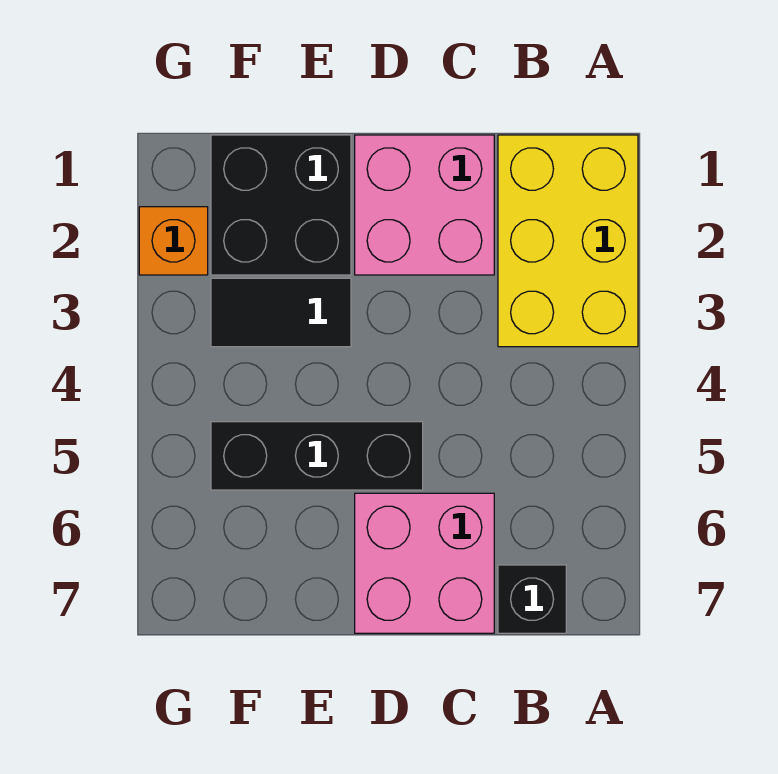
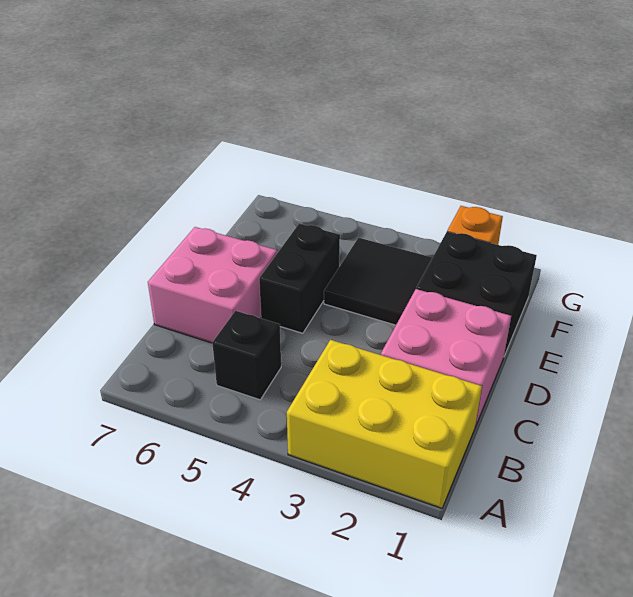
black brick B7 level 1 -> black brick B5 level 1
black brick D5:F5 level 1 -> black brick D5:E5 level 1
black tile E3:F3 level 1 -> black tile E3:F4 level 1

